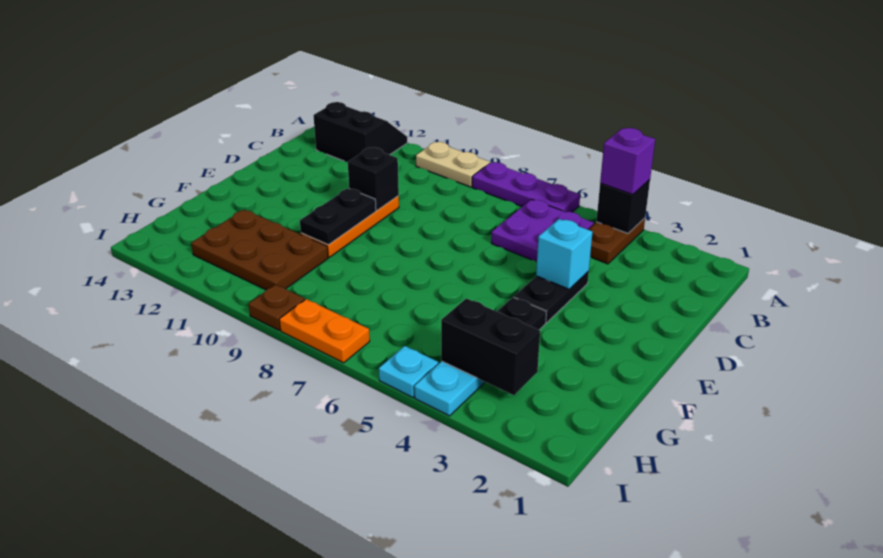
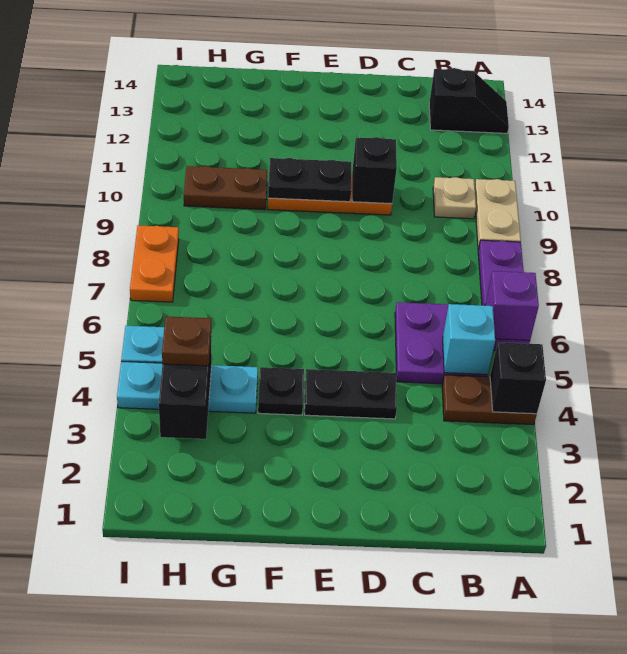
purple brick A4 level 3 -> purple brick A6 level 2
black slope A12:B13 level 1 top B -> black slope A13:B13 level 1 top B
none -> tan plate B10 level 1
cyan brick D4 level 2 -> cyan brick B5 level 2
brown plate G10:H12 level 1 -> brown plate G10:H10 level 1
brown plate I9 level 1 -> brown plate H4 level 3

